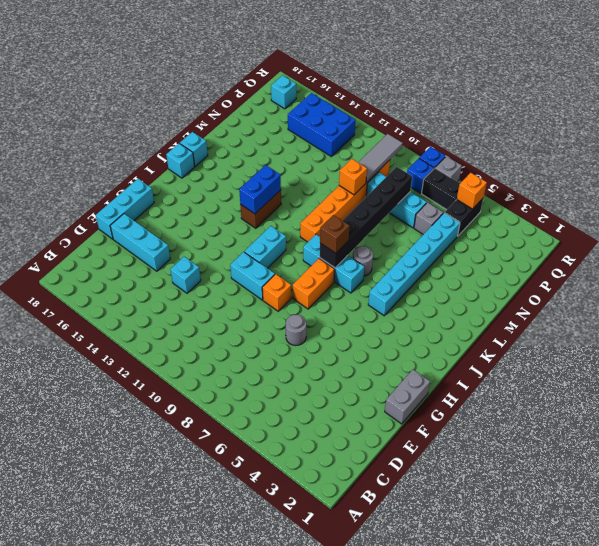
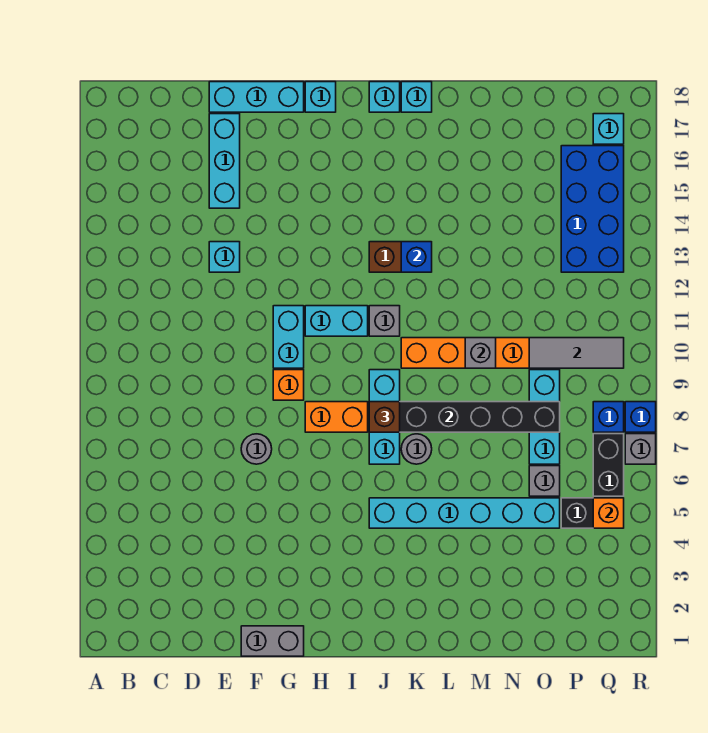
none -> cyan brick H18 level 1
none -> grey brick J11 level 1
blue brick J13:K13 level 2 -> blue brick K13 level 2
none -> grey brick M10 level 2
orange brick N10 level 2 -> none
blue brick P13:Q15 level 1 -> blue brick P13:Q16 level 1

